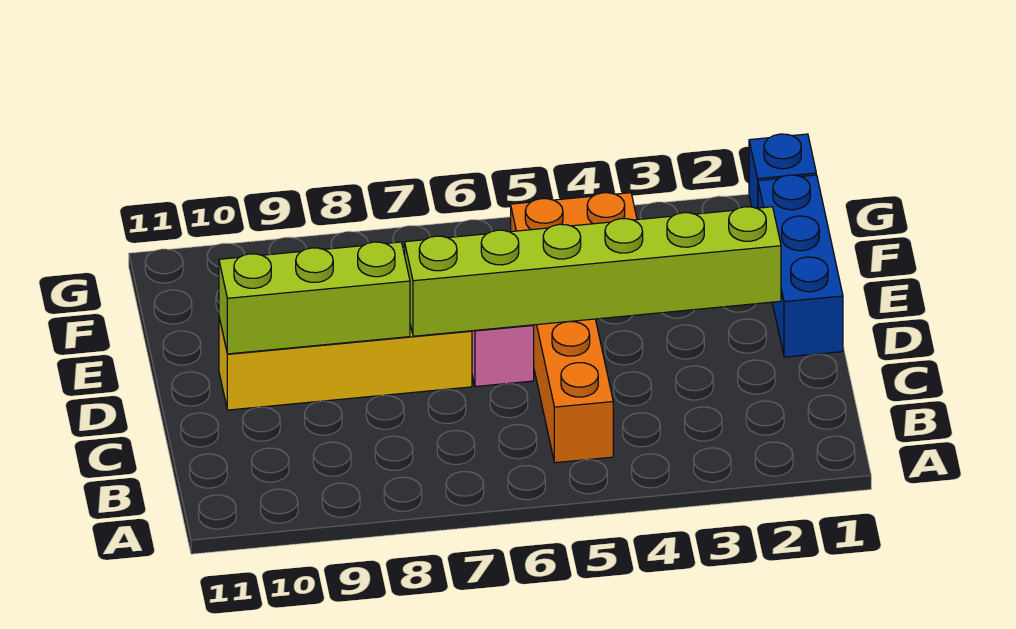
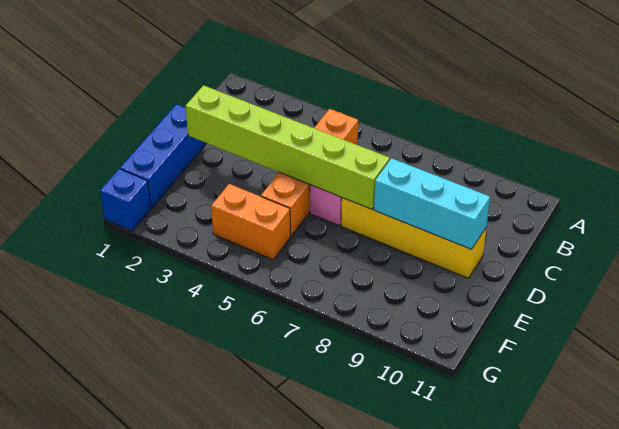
lime brick D8:D10 level 2 -> cyan brick D8:D10 level 2

